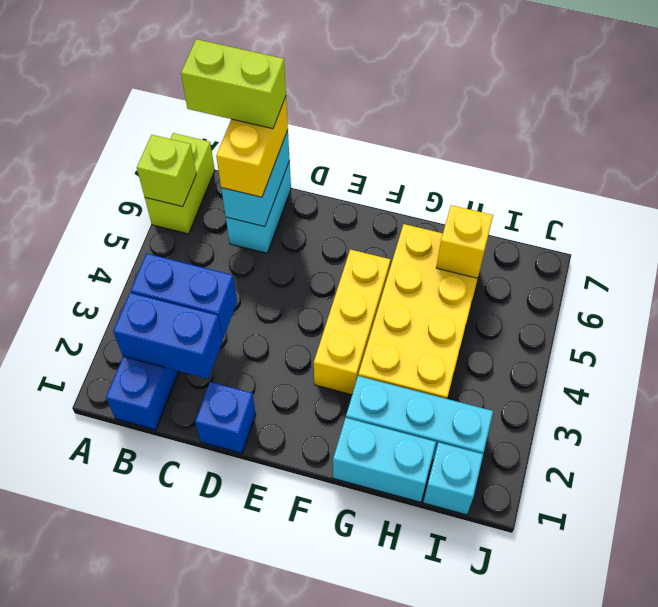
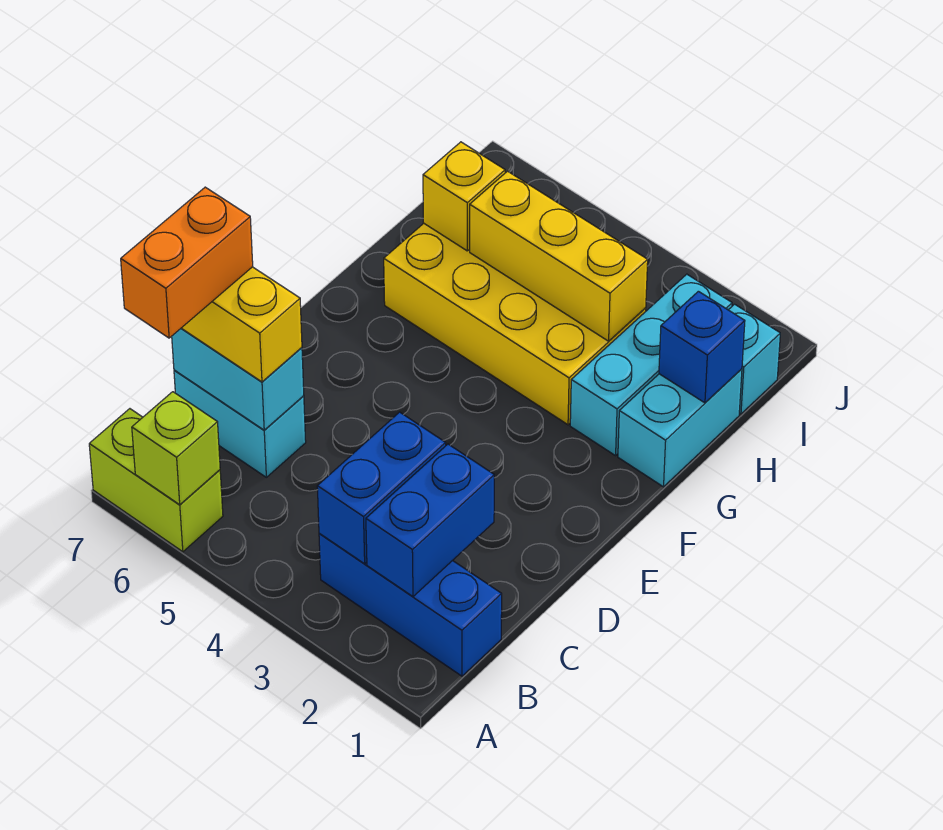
lime brick B7:C7 level 4 -> orange brick B7:C7 level 4
blue brick D1 level 1 -> blue brick H1 level 2
yellow brick F3:F5 level 1 -> yellow brick H3:H5 level 2

